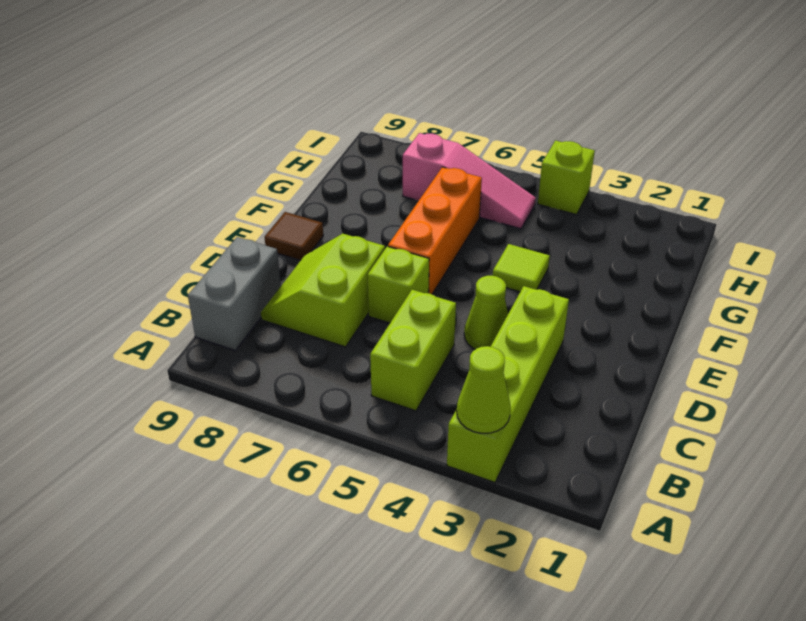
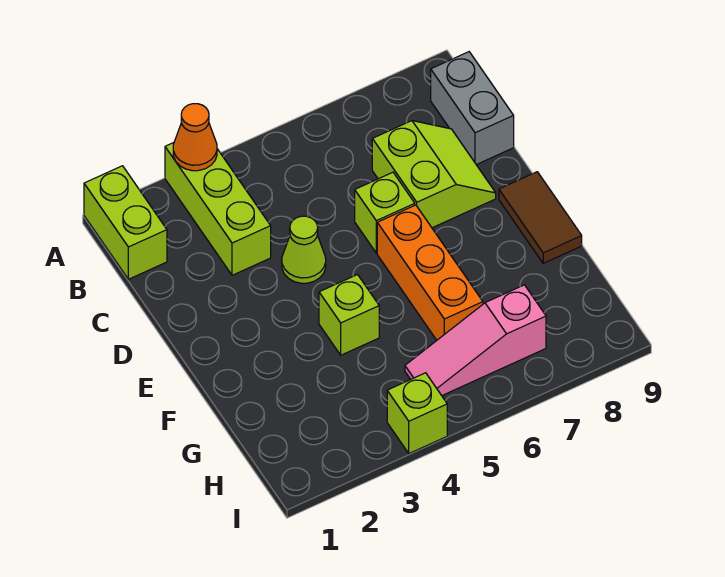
lime brick A3:D3 level 1 -> lime brick A3:C3 level 1
lime cone A3 level 2 -> orange cone A3 level 2
lime brick B5:C5 level 1 -> lime brick A1:B1 level 1
brown tile E9 level 1 -> brown tile E9:F9 level 1
lime tile F4 level 1 -> lime brick F4 level 1

